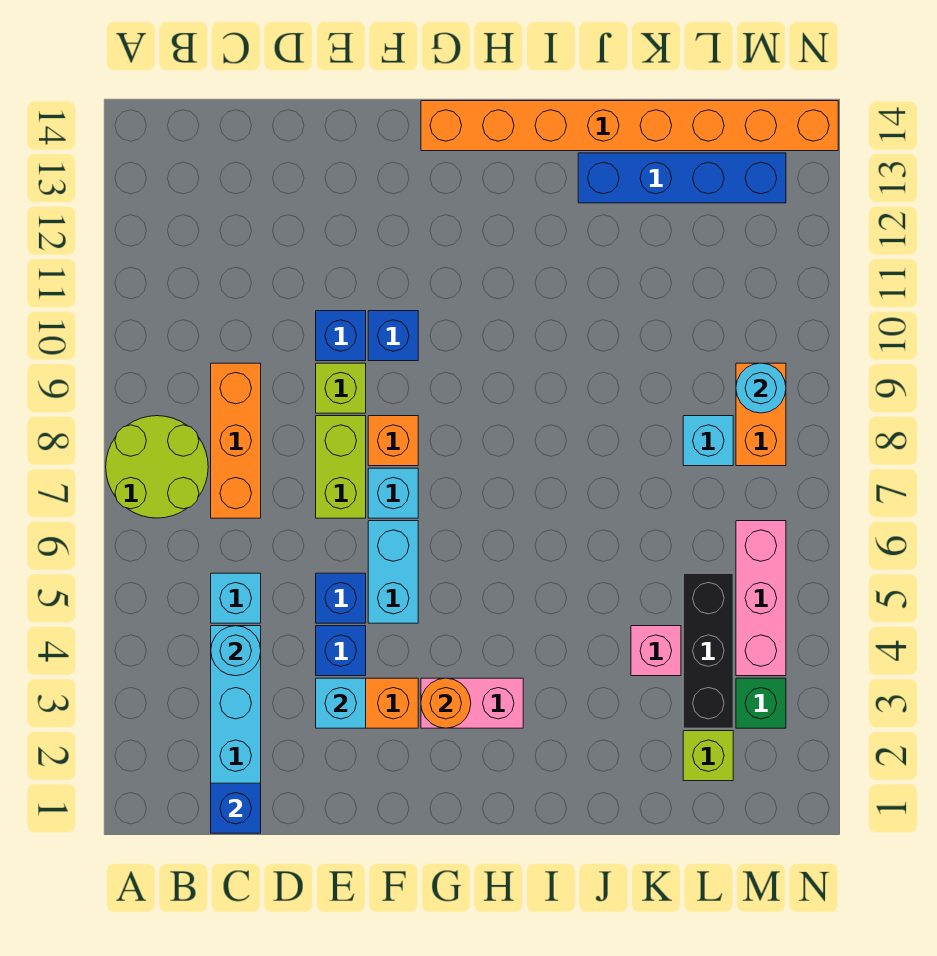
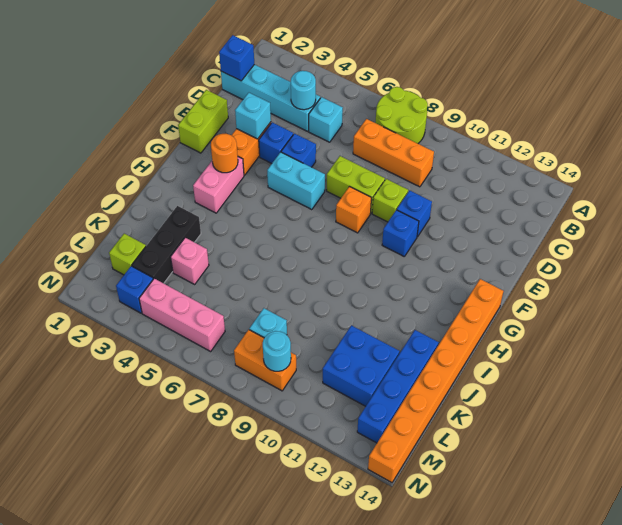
none -> lime brick E1:F1 level 1
cyan brick F7 level 1 -> none
none -> blue brick K11:L12 level 1
black brick L3:L5 level 1 -> black brick J3:L3 level 1
green brick M3 level 1 -> blue brick M3 level 1

